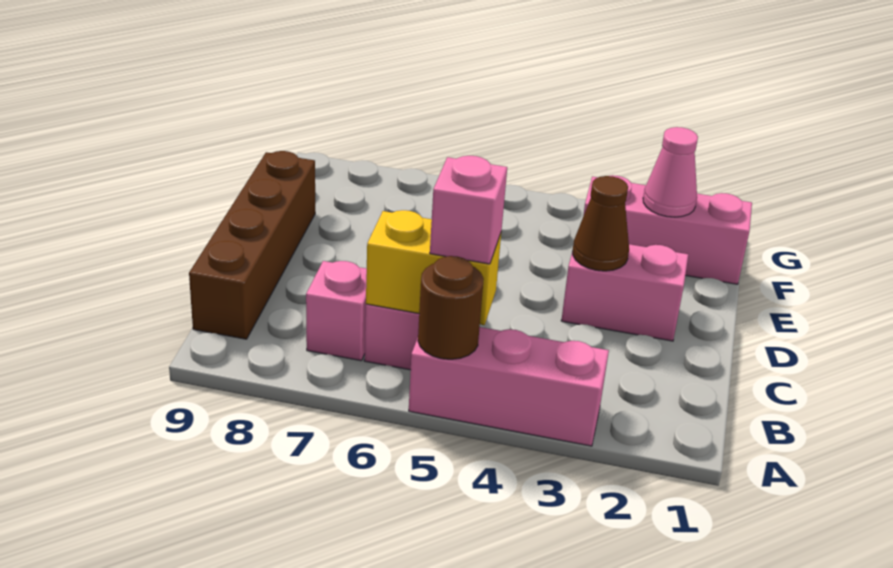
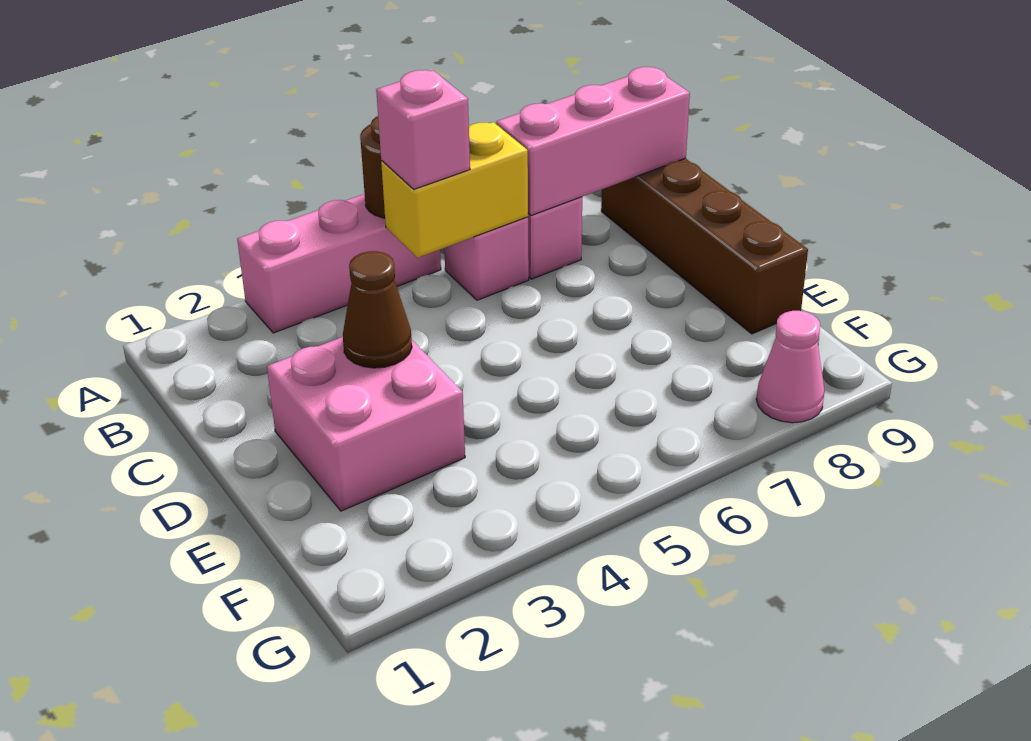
pink brick D2:D3 level 1 -> pink brick D2:E3 level 1
pink brick F1:F3 level 1 -> pink brick B7:B9 level 2
pink cone F2 level 2 -> pink cone G8 level 1

